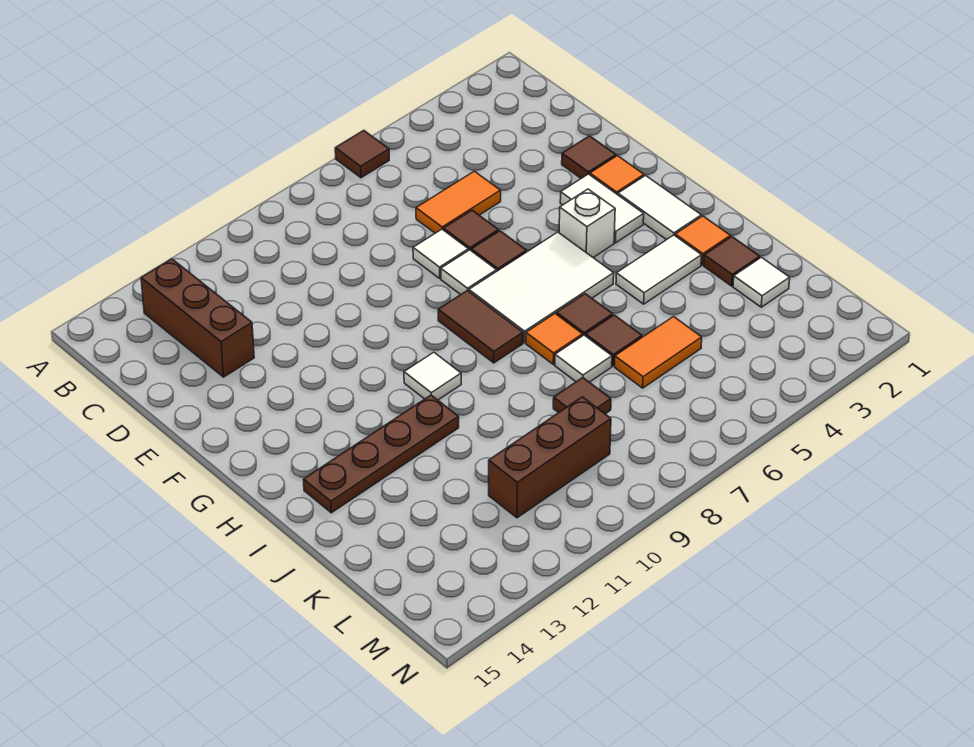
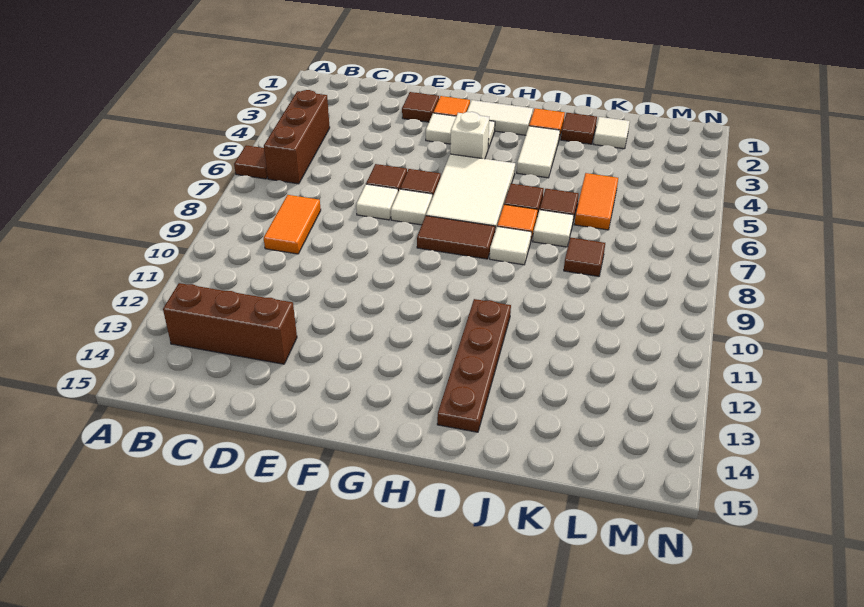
orange tile D5:D6 level 1 -> orange tile C8:C9 level 1
white tile H10 level 1 -> white tile I8 level 1
brown brick L9:L11 level 1 -> brown brick B4:B6 level 1

